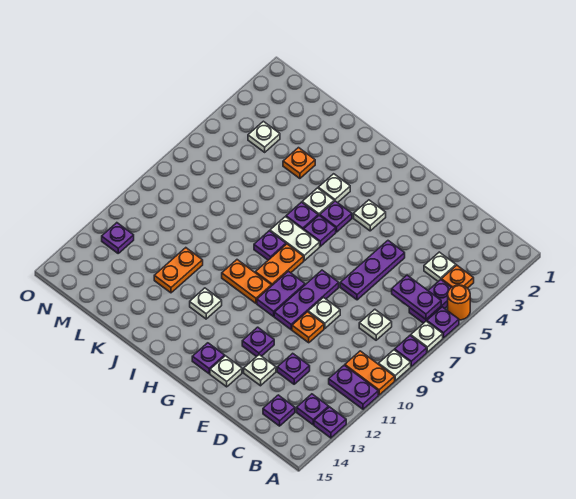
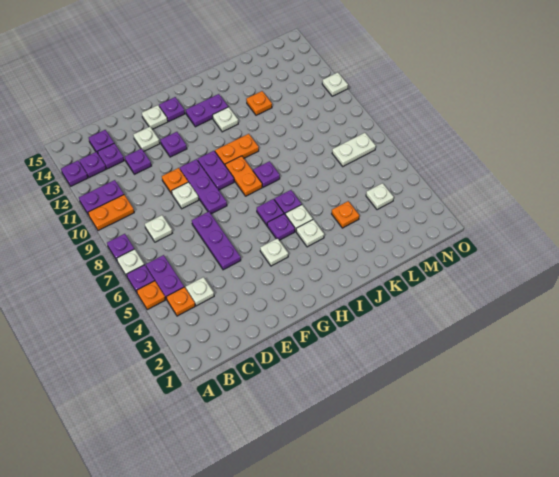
orange round brick A5 level 1 -> orange plate A5 level 1
white plate A9 level 1 -> white plate O11 level 1
purple plate B6:C6 level 2 -> purple plate H13:I13 level 1
white plate H7:I7 level 1 -> white plate M7:N7 level 1
orange plate K11:K12 level 1 -> orange plate K12 level 1
purple plate N12 level 1 -> purple plate C13 level 1

